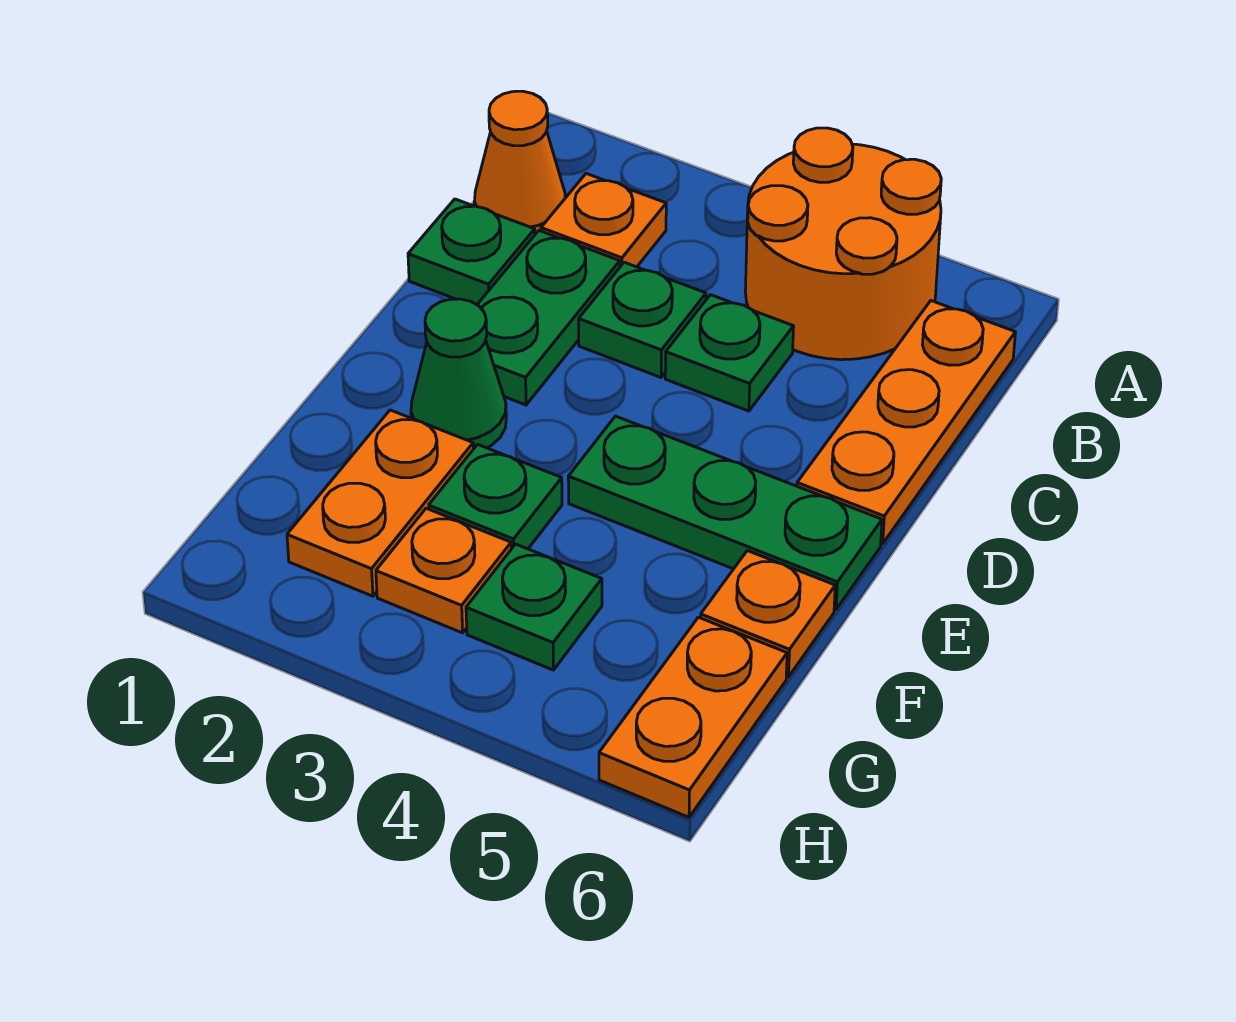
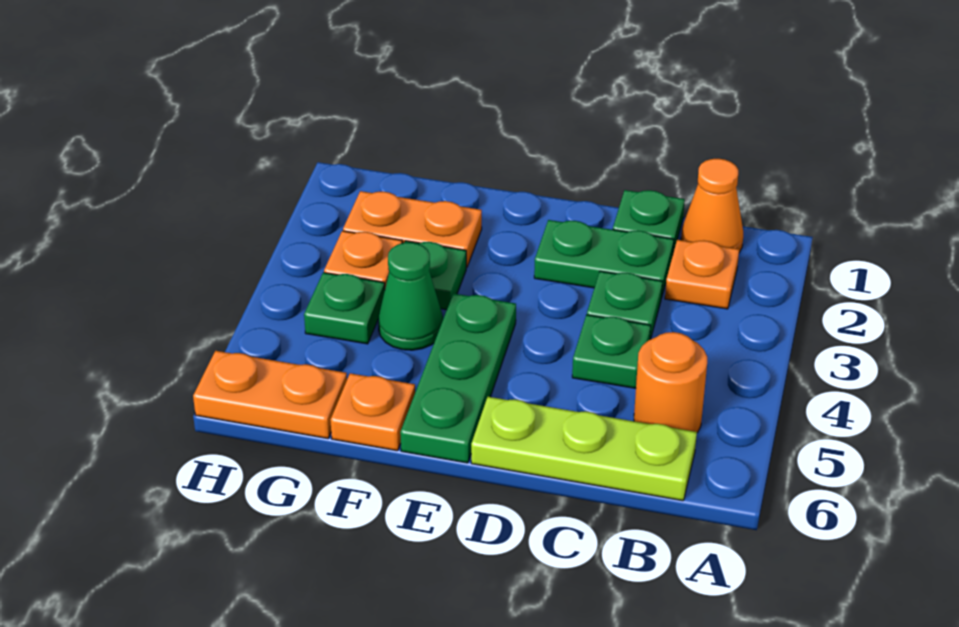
orange round brick A4:B5 level 1 -> orange round brick B5 level 1
orange plate B6:D6 level 1 -> lime plate B6:D6 level 1
green cone E2 level 1 -> green cone F4 level 1

